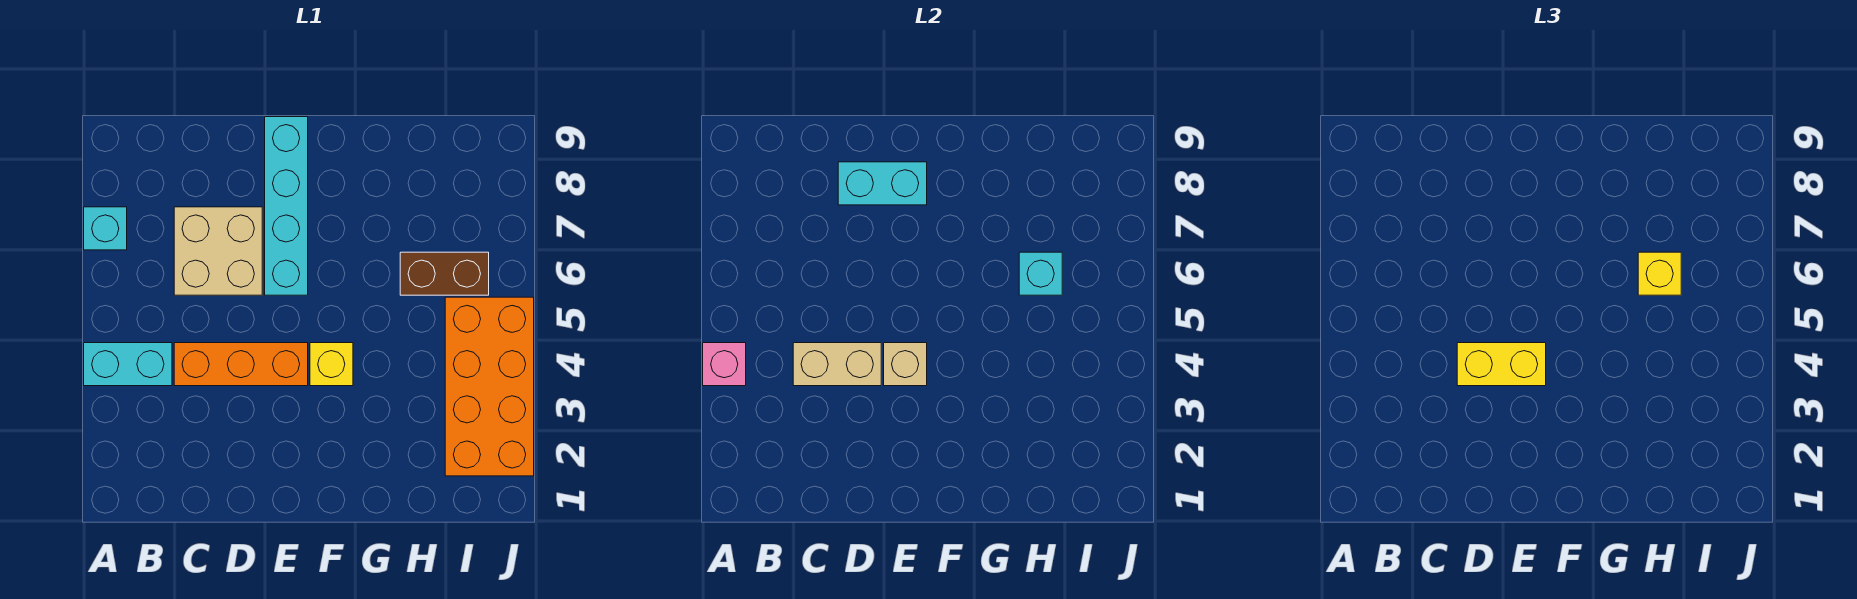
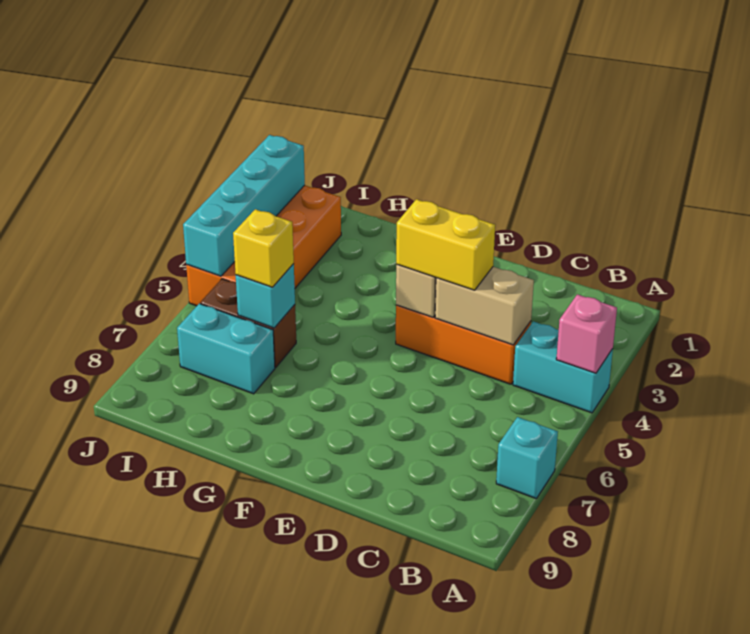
tan brick C6:D7 level 1 -> none
cyan brick D8:E8 level 2 -> cyan brick H7:I7 level 1
cyan brick E6:E9 level 1 -> cyan brick J2:J5 level 2
yellow brick F4 level 1 -> none

